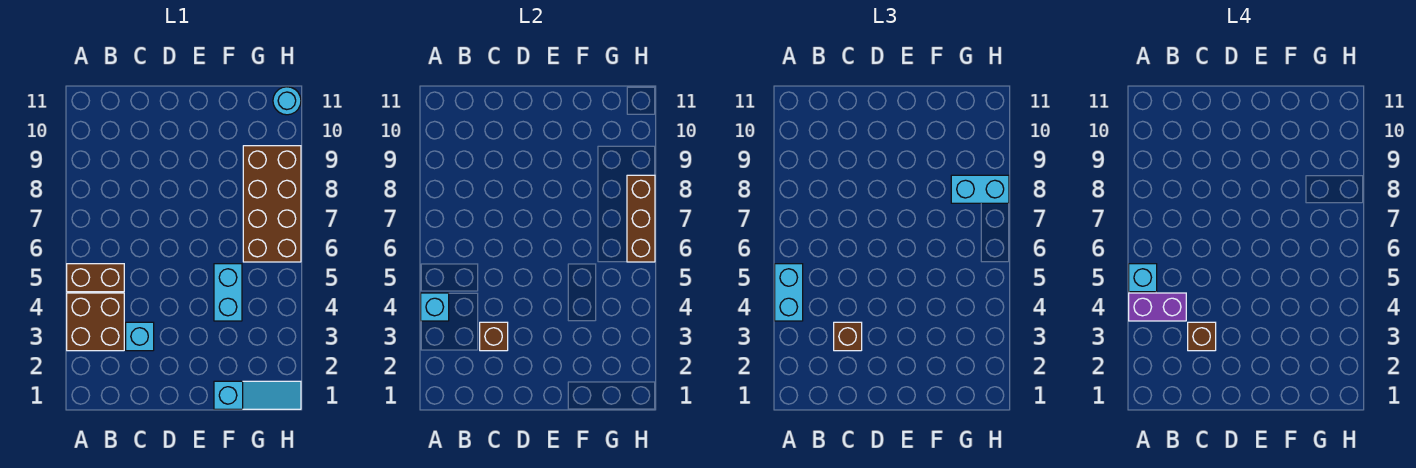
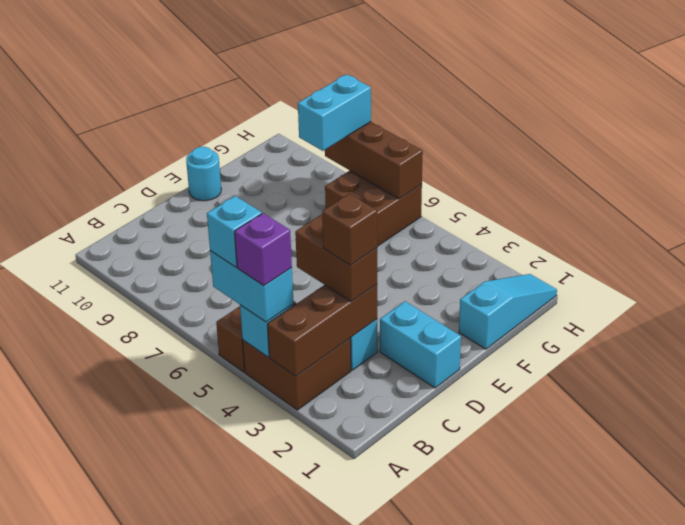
purple brick A4:B4 level 4 -> purple brick A4 level 4
brown brick C3 level 2 -> brown brick A3:C3 level 2
brown brick C3 level 3 -> brown brick C3:C4 level 3
cyan brick F4:F5 level 1 -> cyan brick D1:D2 level 1
brown brick G6:H9 level 1 -> brown brick G6:H7 level 1
cyan round brick H11 level 1 -> cyan round brick E11 level 1

